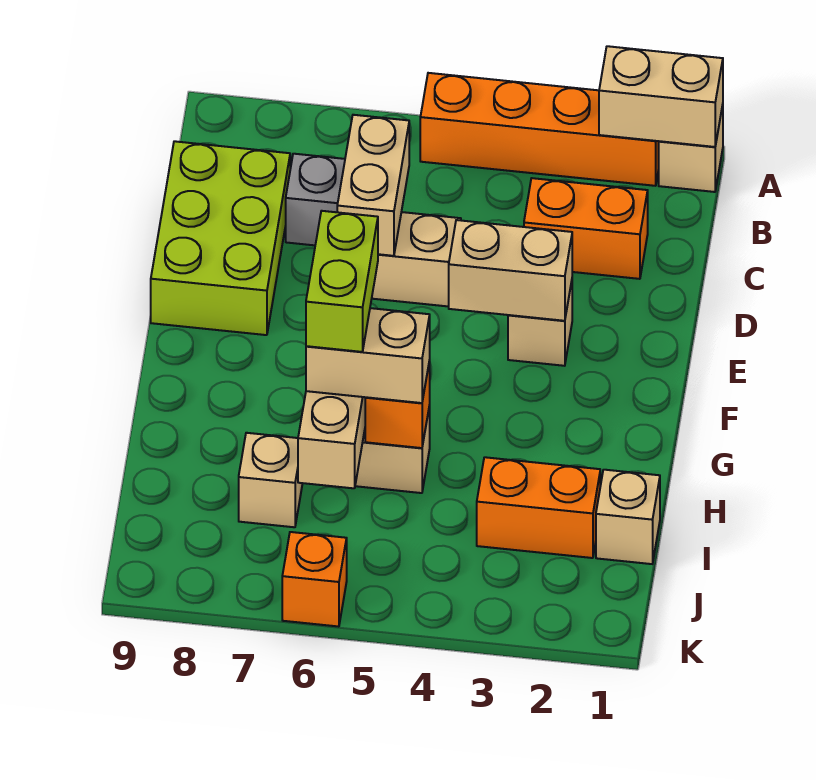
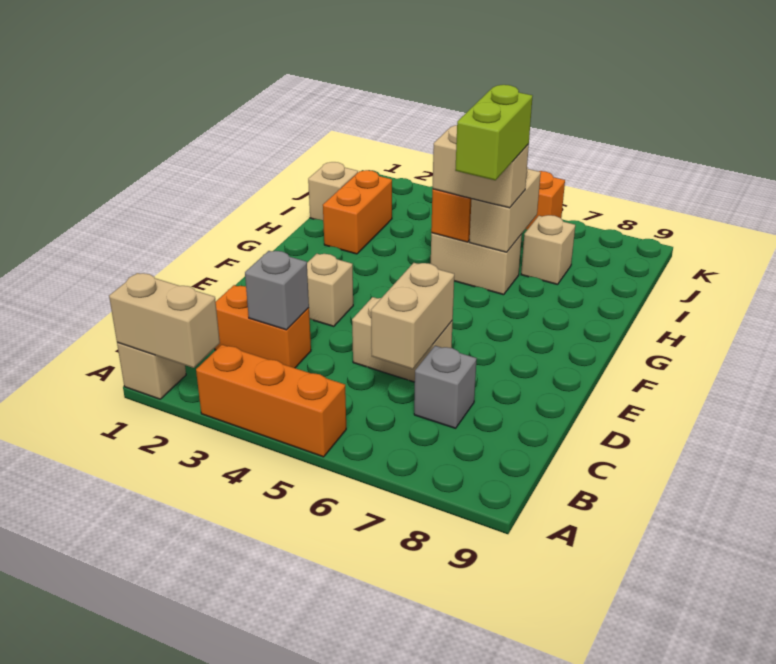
orange brick A2:A5 level 1 -> orange brick A3:A5 level 1
none -> grey brick C3 level 2
lime brick C8:E9 level 1 -> none
tan brick E3:E4 level 2 -> none
orange brick I2:I3 level 1 -> orange brick H2:I2 level 1

